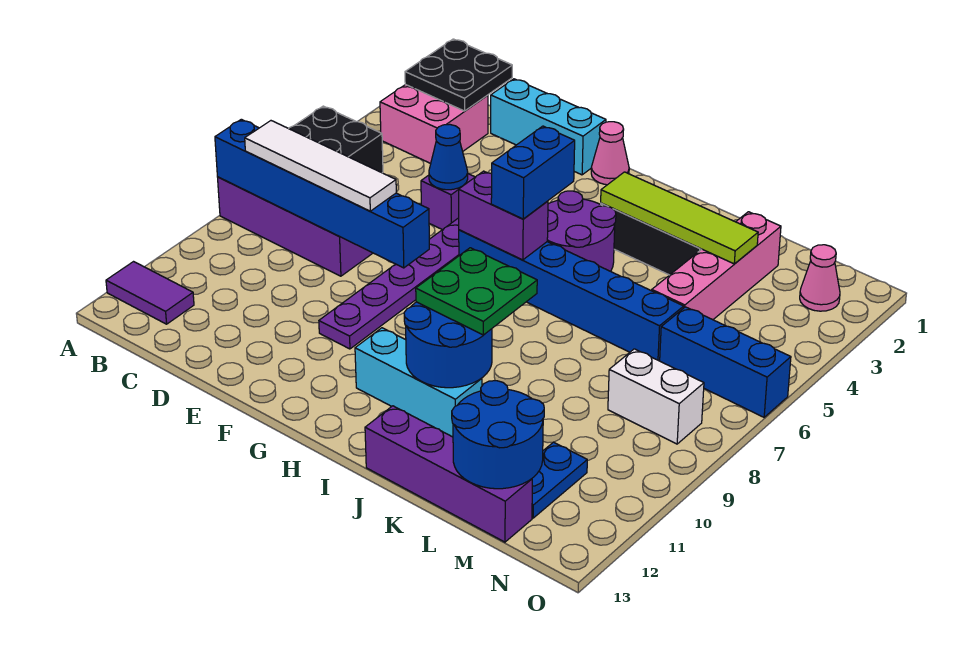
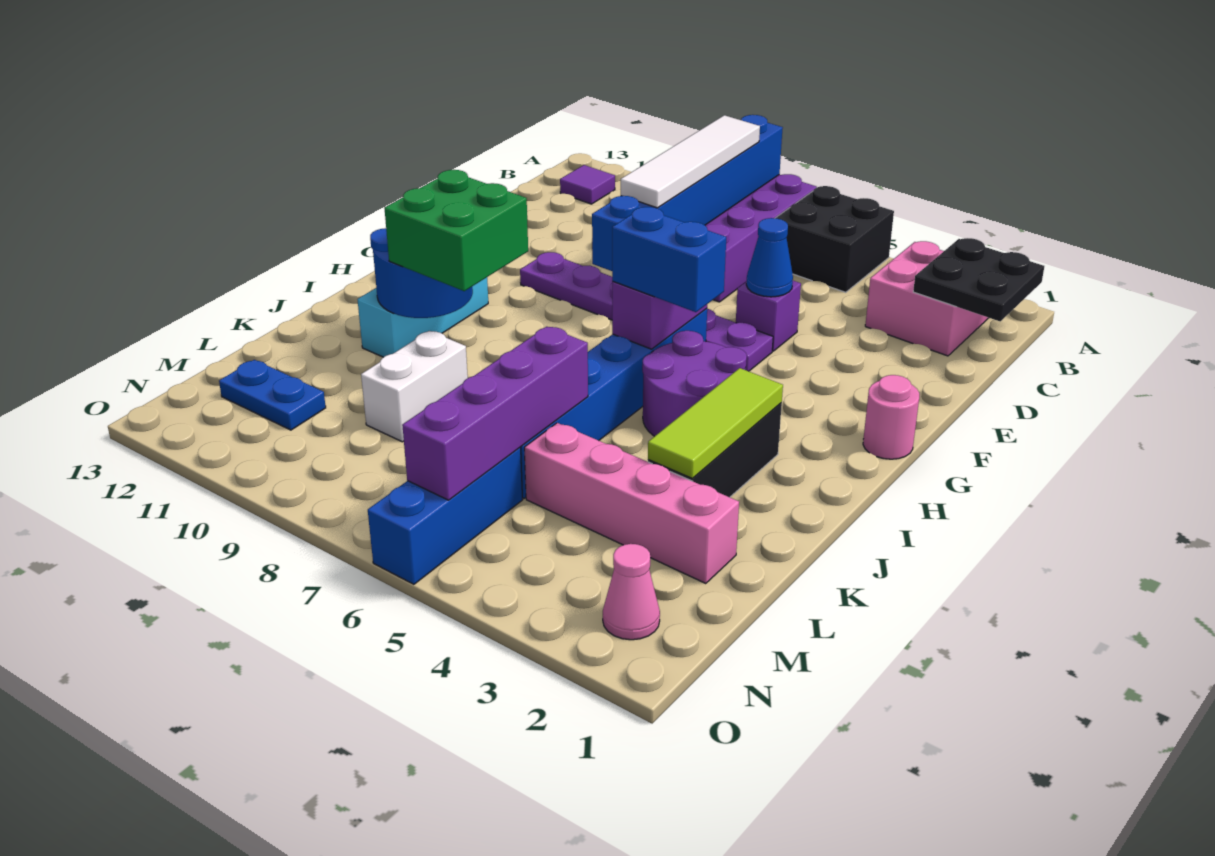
purple tile A12:B12 level 1 -> purple tile B12 level 1
cyan brick D1:F1 level 1 -> none
pink cone G1 level 1 -> pink round brick G1 level 1
lime tile I3:L3 level 2 -> lime tile I3:K3 level 2
green plate I9:J10 level 3 -> green brick I9:J10 level 3
purple brick J13:M13 level 1 -> purple brick K6:N6 level 2
blue round brick L12:M13 level 2 -> none
white brick M8:N8 level 1 -> white brick K9:L9 level 1

